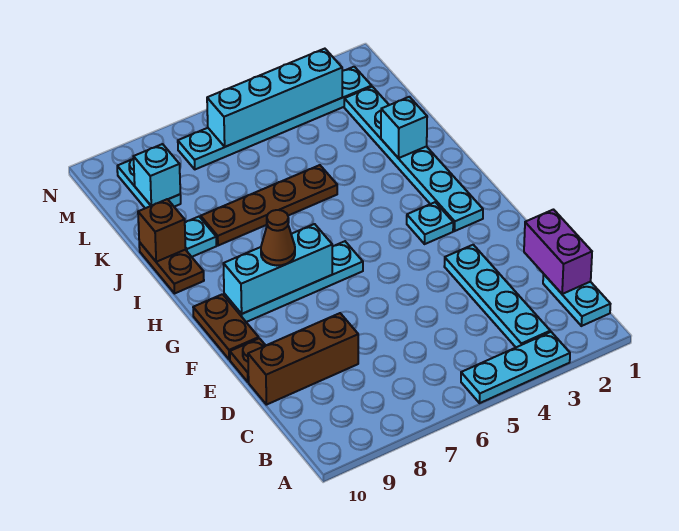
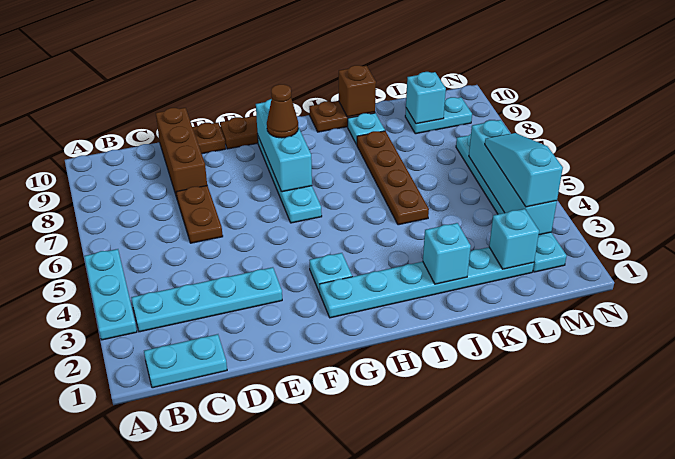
purple brick C1:D1 level 2 -> none
none -> brown plate D6:D7 level 1
none -> cyan brick L2 level 2
none -> cyan slope M3:M5 level 3 top 3

